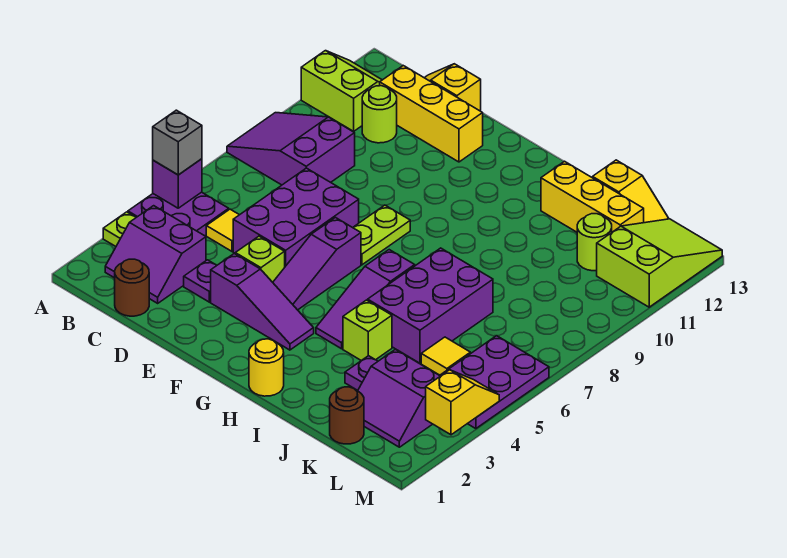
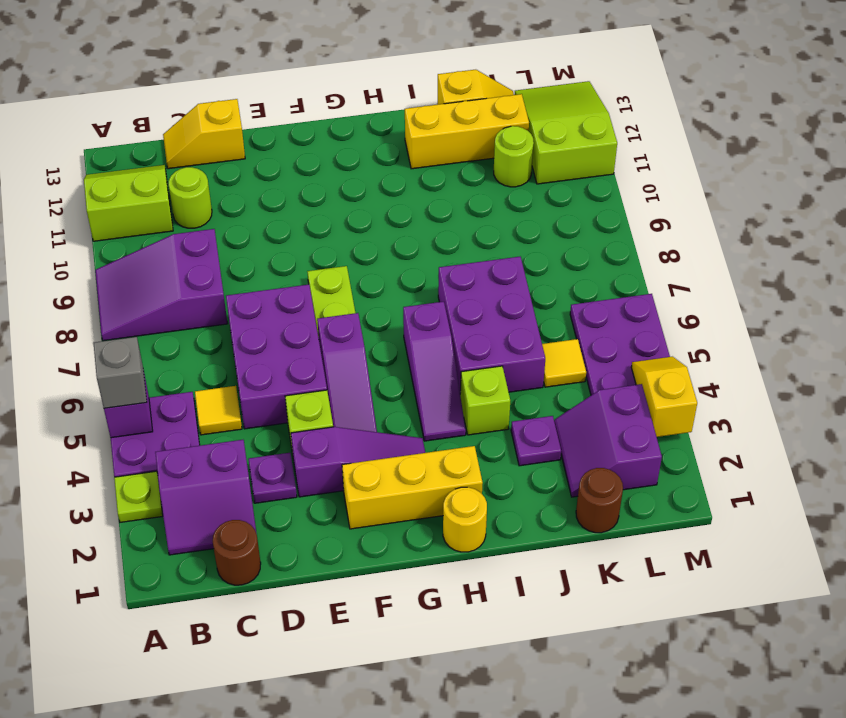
yellow brick C12:E12 level 1 -> yellow brick F2:H2 level 1
purple slope K2:L3 level 1 top 3 -> purple slope K2:L3 level 1 top L

